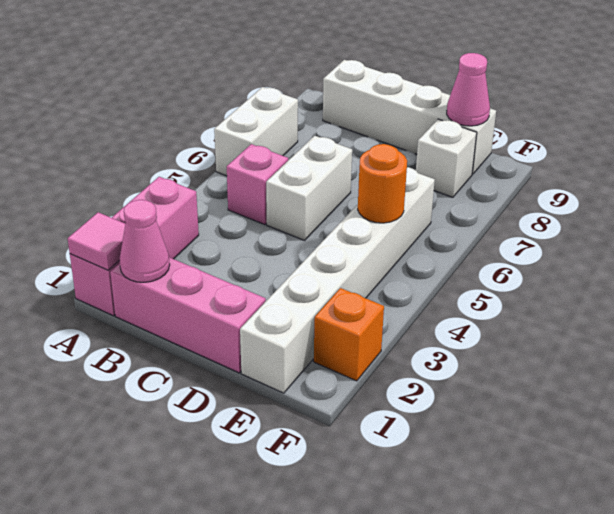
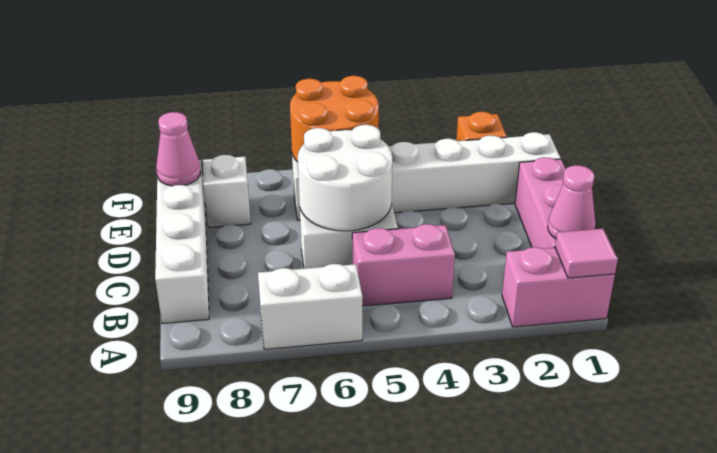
pink brick A1:A3 level 1 -> pink brick A1:A2 level 1
pink brick B5 level 1 -> pink brick B4:B5 level 1
none -> white round brick C5:D6 level 2
orange round brick E5 level 2 -> orange round brick E5:F6 level 2

